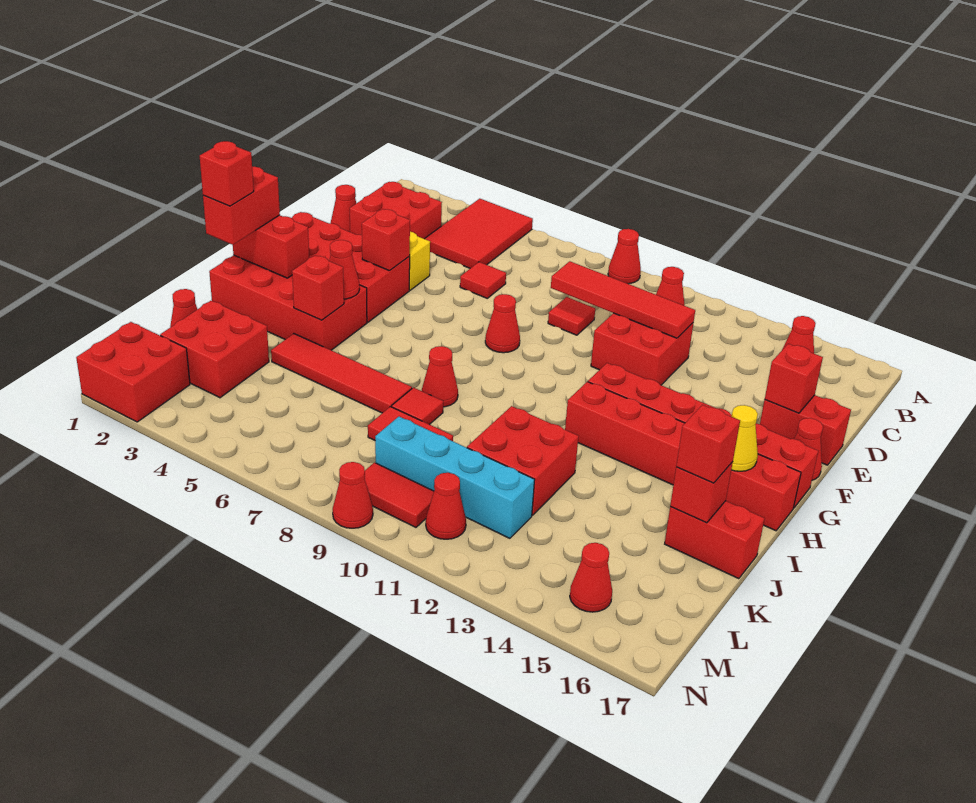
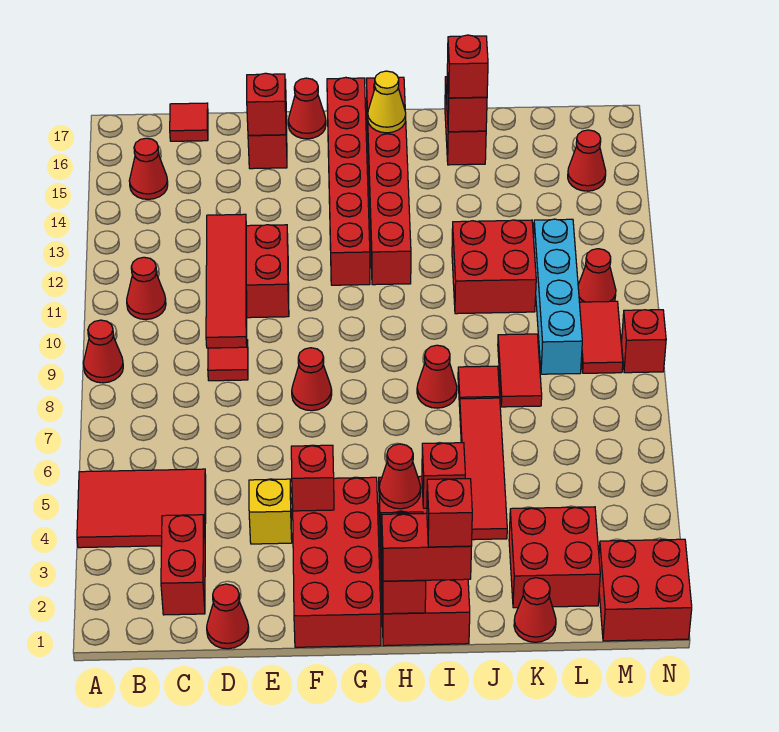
red brick C2:D3 level 1 -> red brick C2:C3 level 1
red tile D6 level 1 -> red tile C17 level 1
red cone N9 level 1 -> red brick N9 level 1

